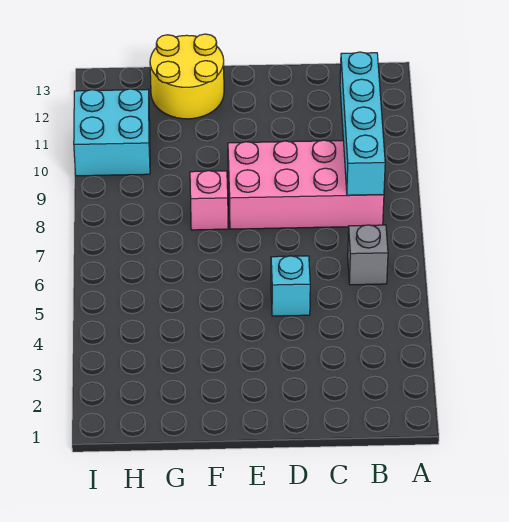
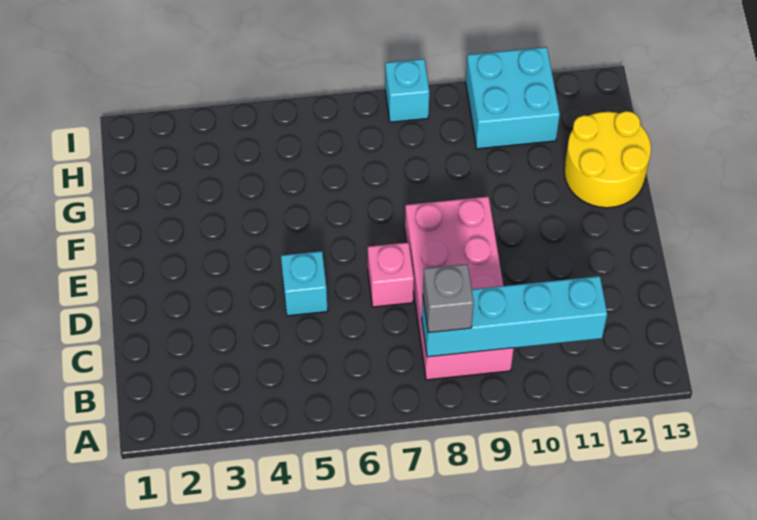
grey brick B6 level 1 -> grey brick B8 level 3
pink brick F8 level 1 -> pink brick D7 level 1
none -> cyan brick I8 level 1

